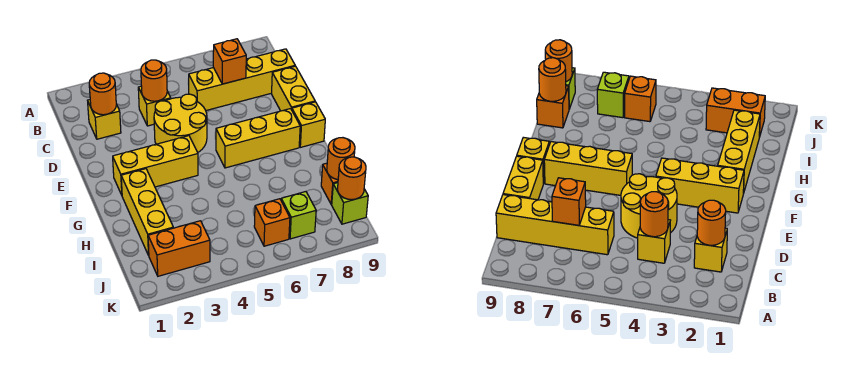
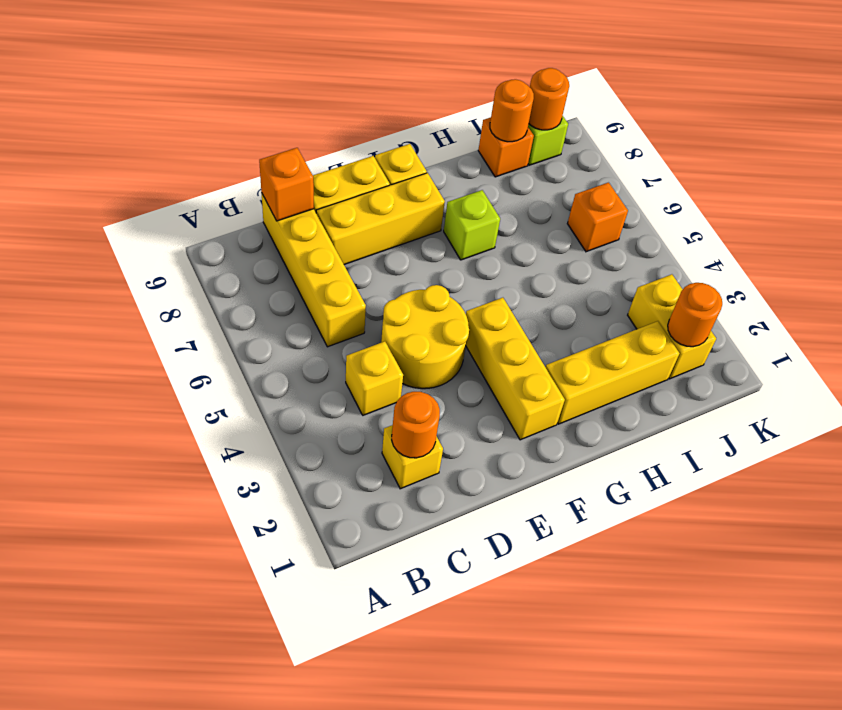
orange round brick C4 level 2 -> orange round brick J2 level 2
orange brick C7 level 2 -> orange brick C9 level 2
yellow brick F6:F8 level 1 -> yellow brick D8:F8 level 1
orange brick J2:J3 level 1 -> yellow brick J2:J3 level 1
lime brick J7 level 1 -> lime brick G7 level 1

